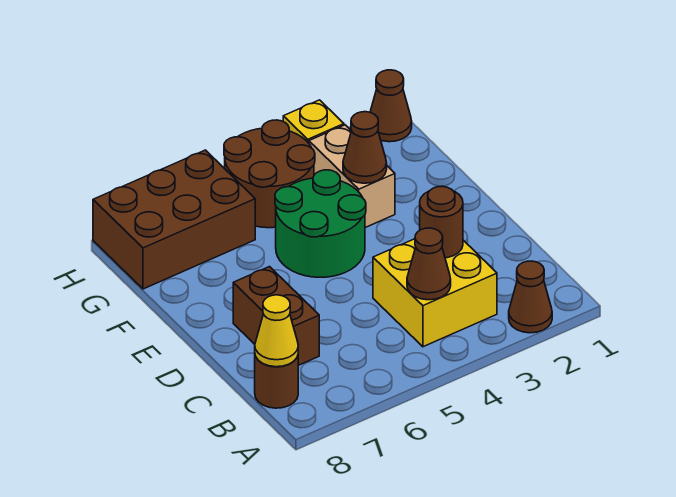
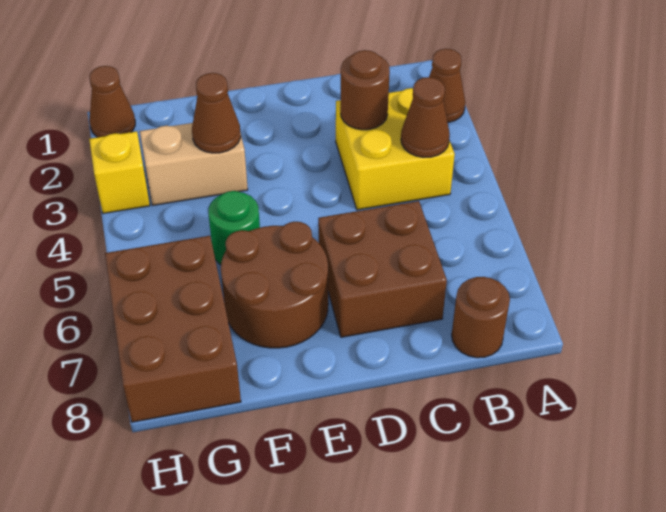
yellow cone B8 level 2 -> none
brown brick C7:D7 level 1 -> brown brick C6:D7 level 1
green round brick E4:F5 level 1 -> green round brick F5 level 1
brown round brick G4:H5 level 1 -> brown round brick E6:F7 level 1

